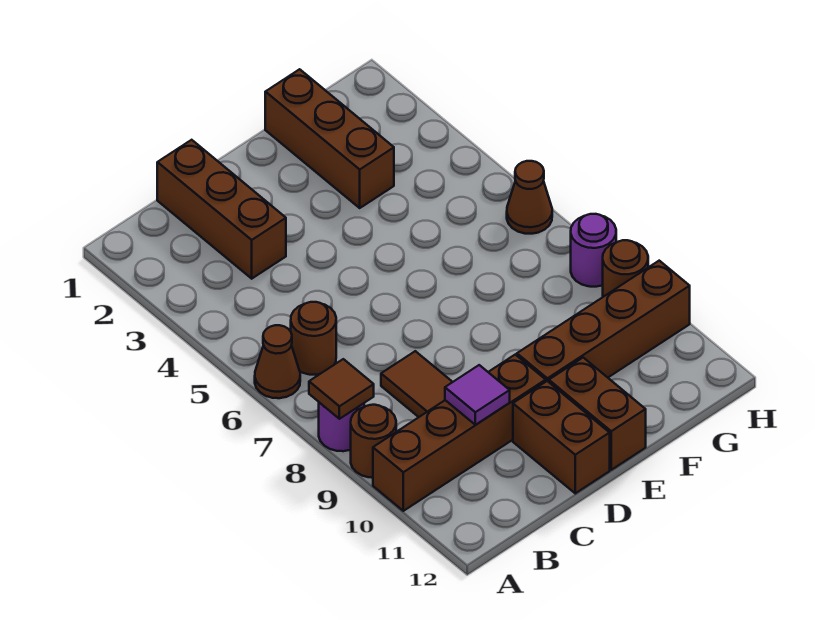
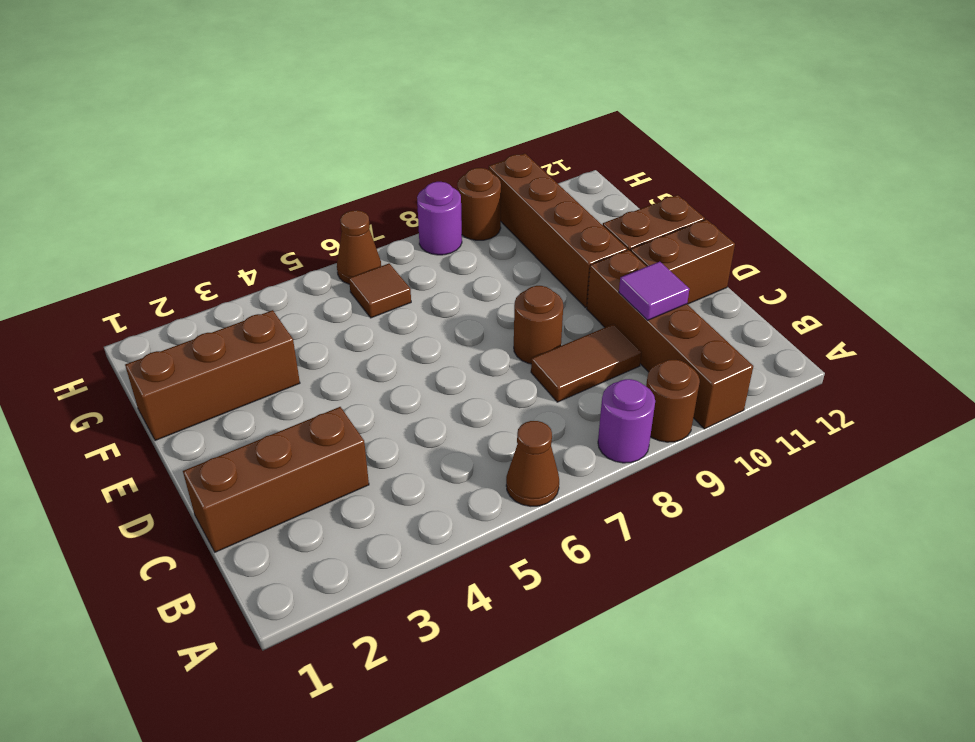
brown tile A8 level 2 -> brown tile G6 level 1
brown round brick B6 level 1 -> brown round brick D8 level 1

